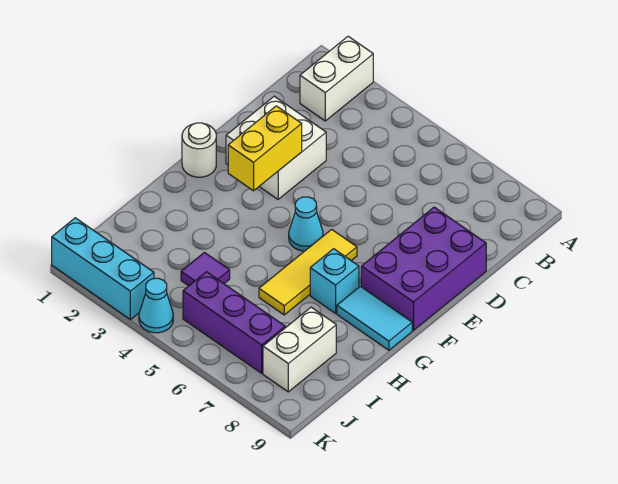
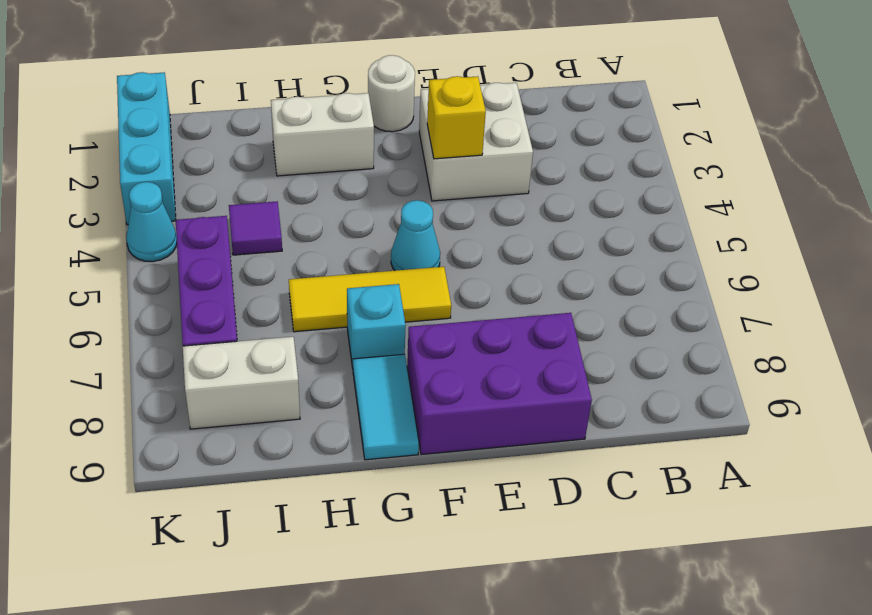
white brick A2:B2 level 1 -> white brick G2:H2 level 1
yellow brick E3:F3 level 2 -> yellow brick E3 level 2

